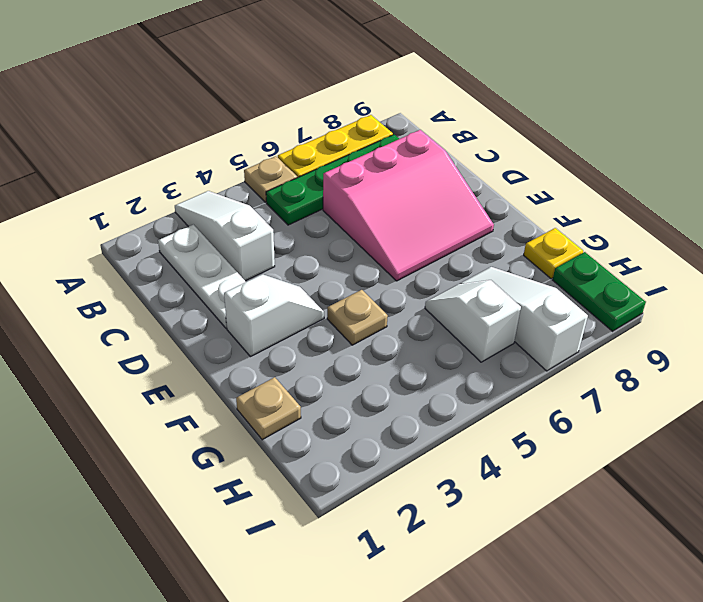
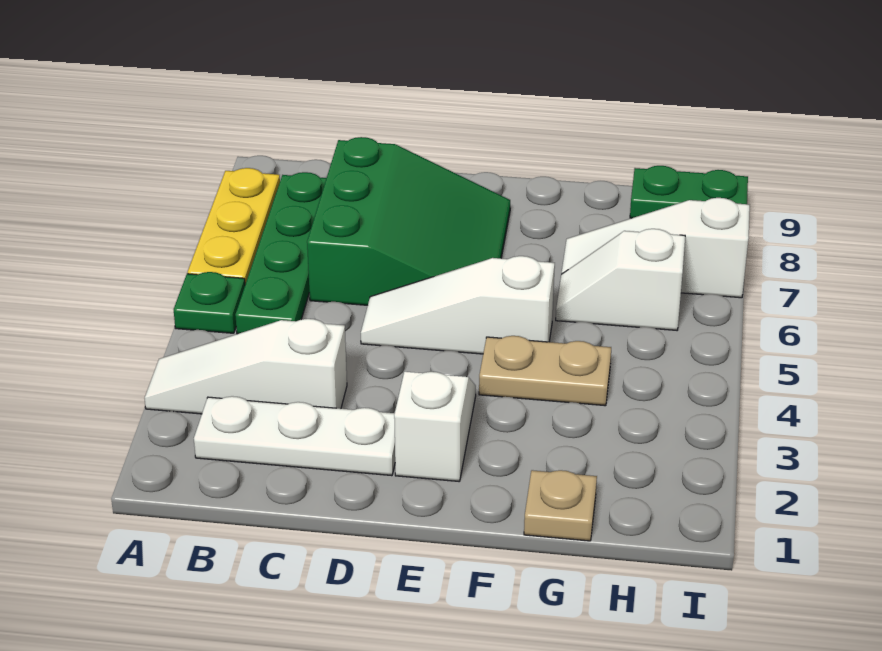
tan plate A5 level 1 -> green plate A5 level 1
pink slope C6:E8 level 1 top C -> green slope C6:E8 level 1 top C
none -> white slope D5:F5 level 1 top F
tan plate F4 level 1 -> tan plate F4:G4 level 1
yellow plate G9 level 1 -> none

